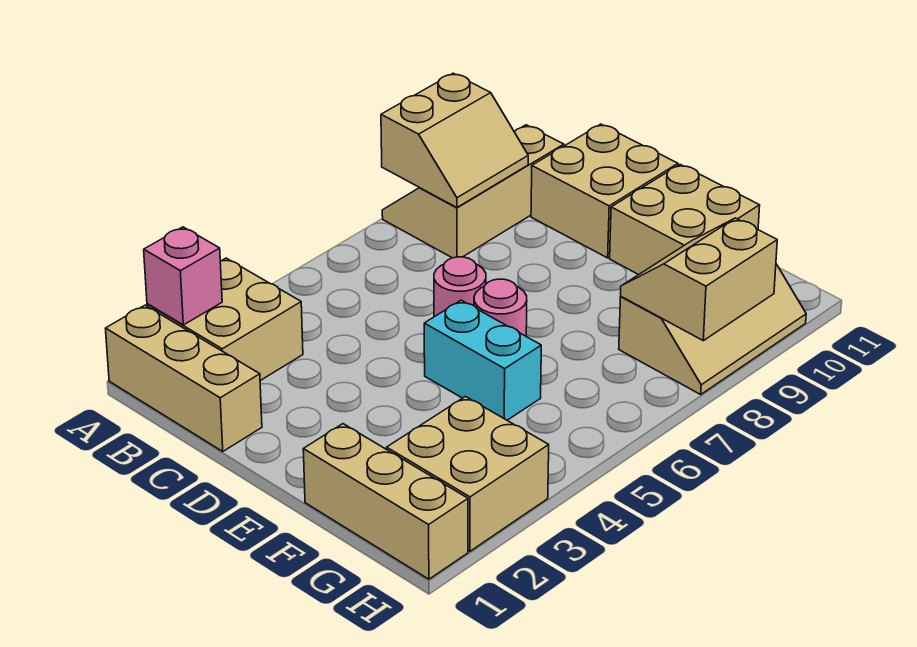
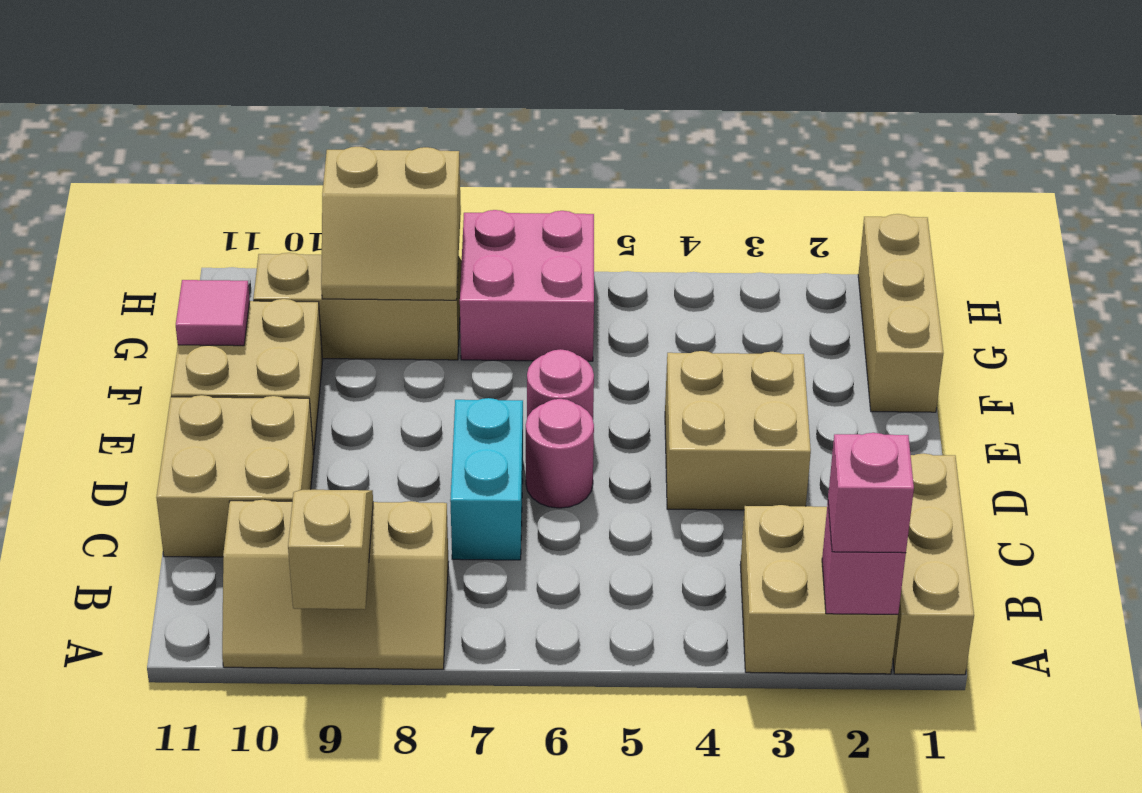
none -> pink brick A2 level 3
tan slope A8:B9 level 2 top A -> tan slope A9:B9 level 2 top A
cyan brick E5:F5 level 1 -> cyan brick C7:D7 level 1
none -> pink tile F11 level 2
tan brick G2:H3 level 1 -> tan brick D3:E4 level 1
none -> pink brick G6:H7 level 1

